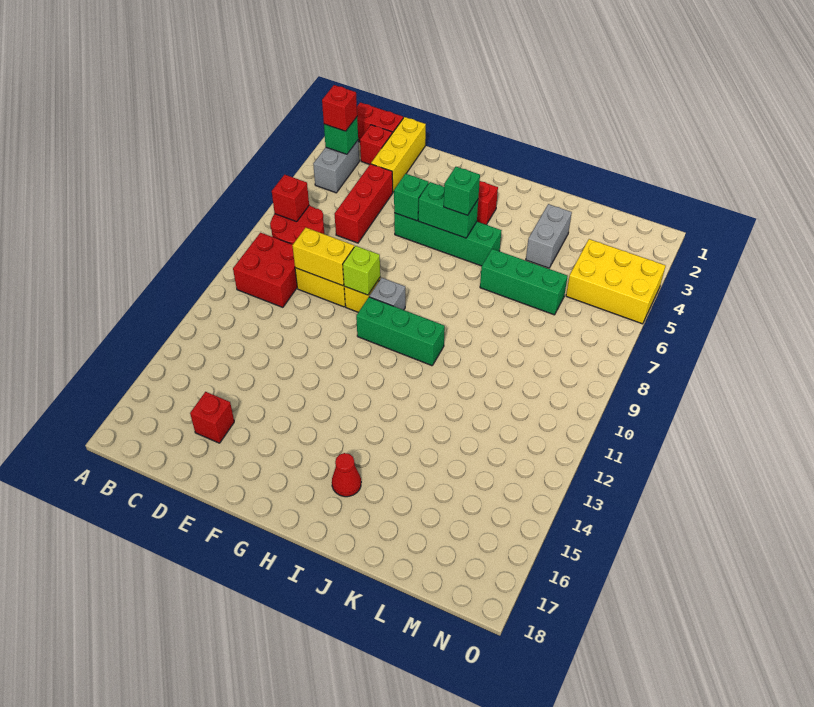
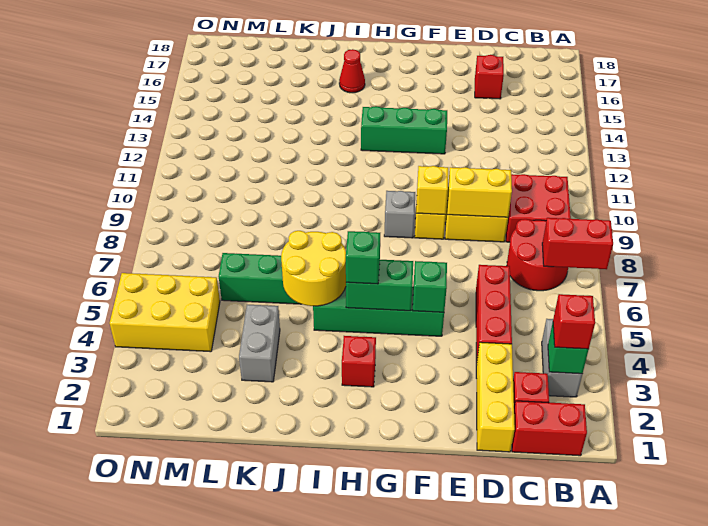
red brick B7 level 2 -> red brick A7:B7 level 2
lime brick F9 level 2 -> yellow brick F9 level 2
green brick G10:I10 level 1 -> green brick F13:H13 level 1
none -> yellow round brick I5:J6 level 2

